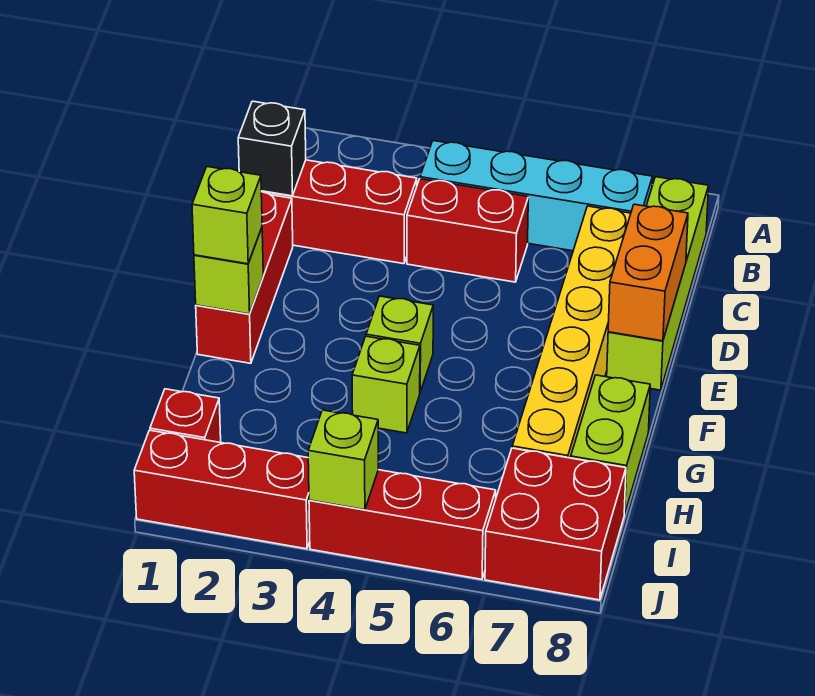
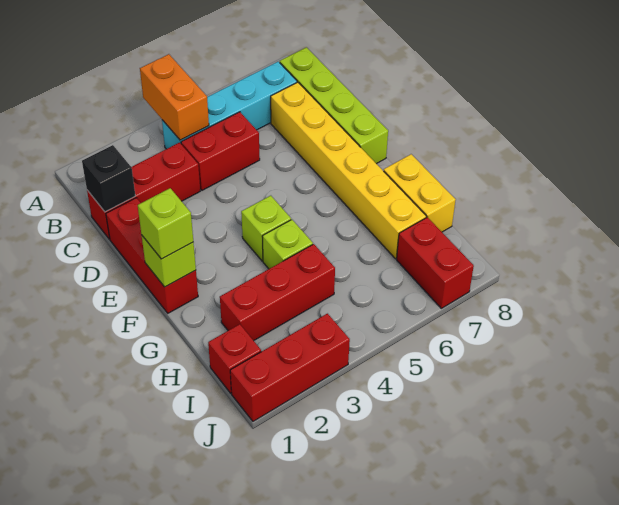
orange brick D8:E8 level 2 -> orange brick A4:B4 level 2
lime brick G8:H8 level 1 -> yellow brick G8:H8 level 1
red brick I7:J8 level 1 -> red brick I7:J7 level 1
red brick J4:J6 level 1 -> red brick H2:H4 level 1
lime brick J4 level 2 -> none

